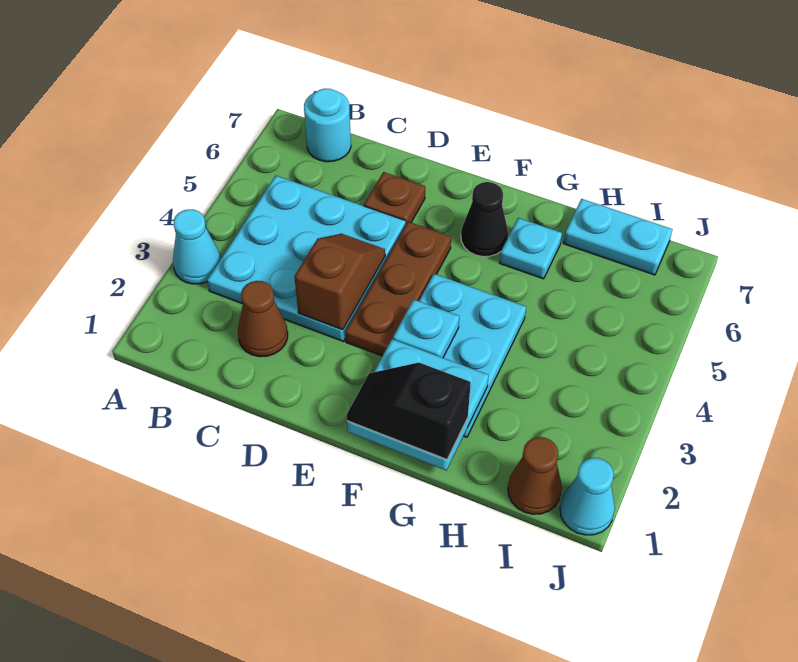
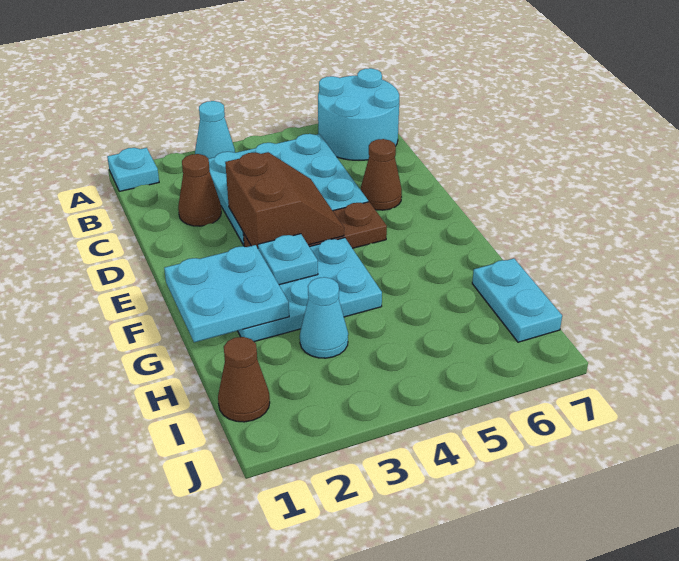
cyan round brick B7 level 1 -> cyan round brick A6:B7 level 1
brown slope D3:D4 level 2 top 3 -> brown slope D3:E4 level 2 top 3
brown plate D6 level 1 -> brown cone D6 level 1
black slope F1:G1 level 3 top G -> none
black cone F6 level 1 -> none
cyan plate G6 level 1 -> cyan plate A1 level 1
cyan cone J1 level 1 -> cyan cone H3 level 1

